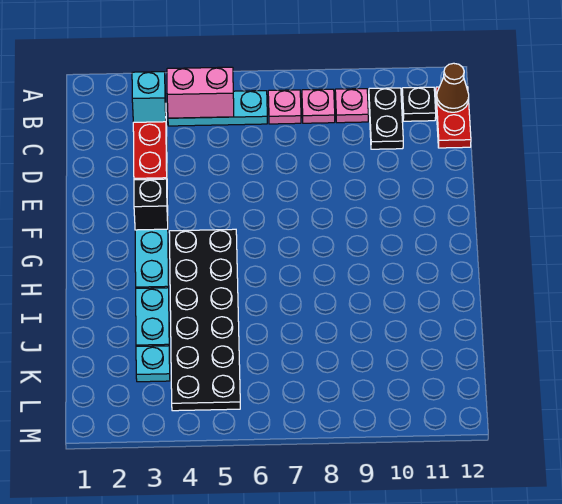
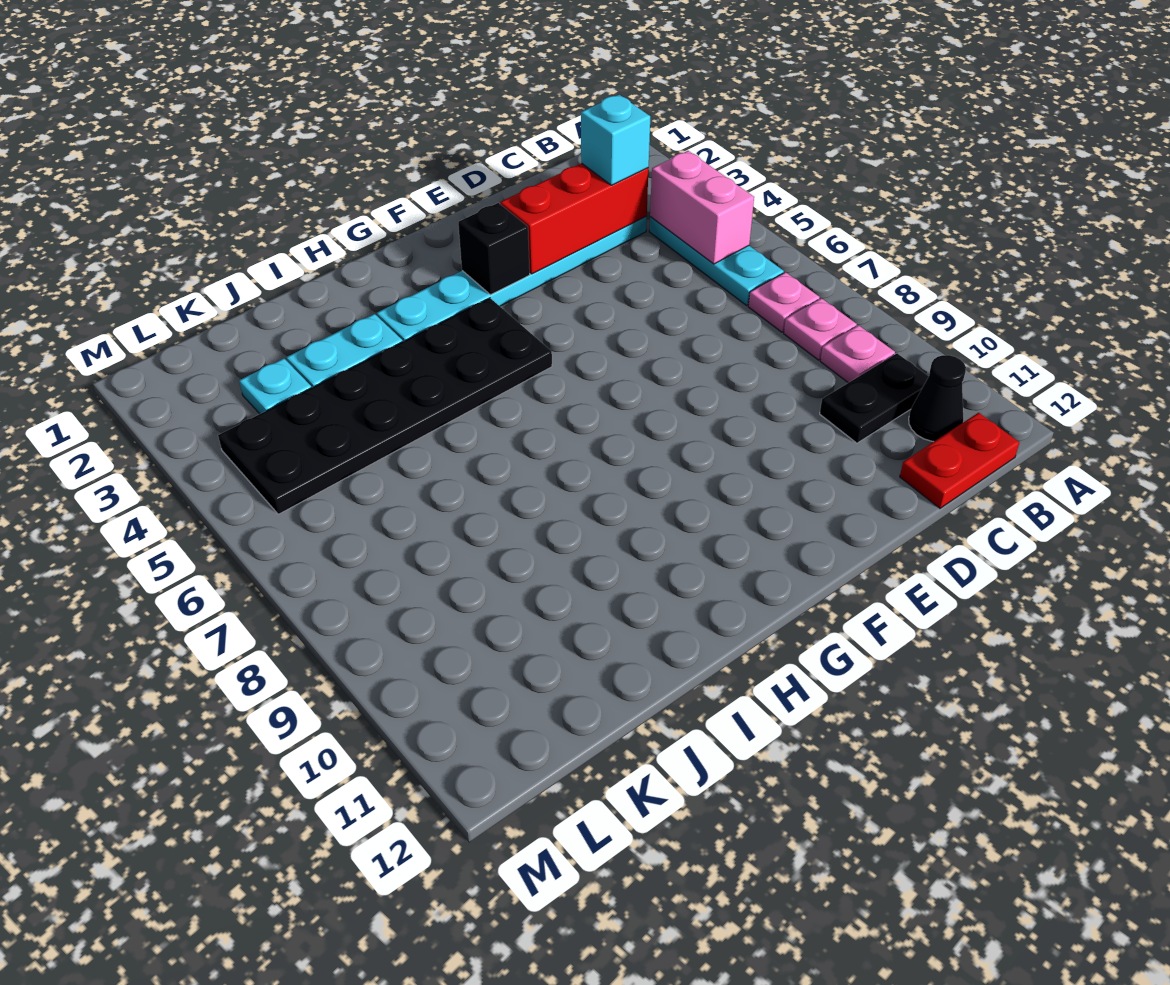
black plate B11 level 1 -> black cone B11 level 1
brown cone B12 level 2 -> none

